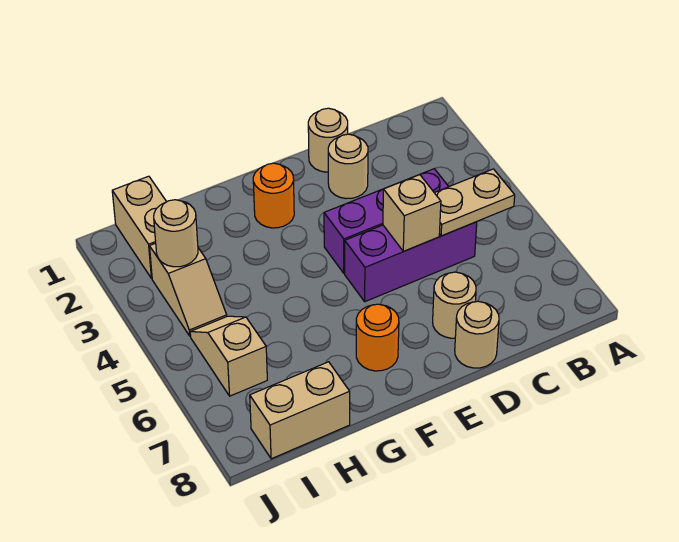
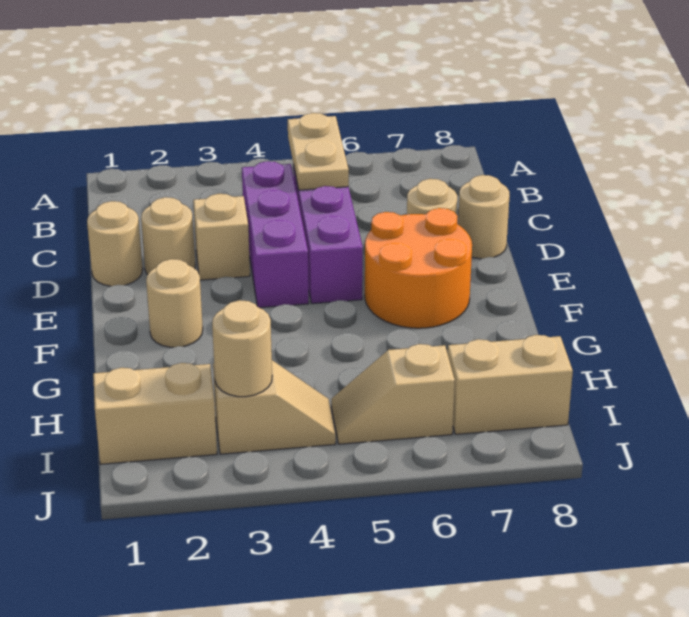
tan brick D5 level 2 -> tan brick D3 level 1
orange round brick F2 level 1 -> tan round brick F2 level 1
orange round brick F7 level 1 -> orange round brick E6:F7 level 1
tan brick H8:I8 level 1 -> tan brick I7:I8 level 1

